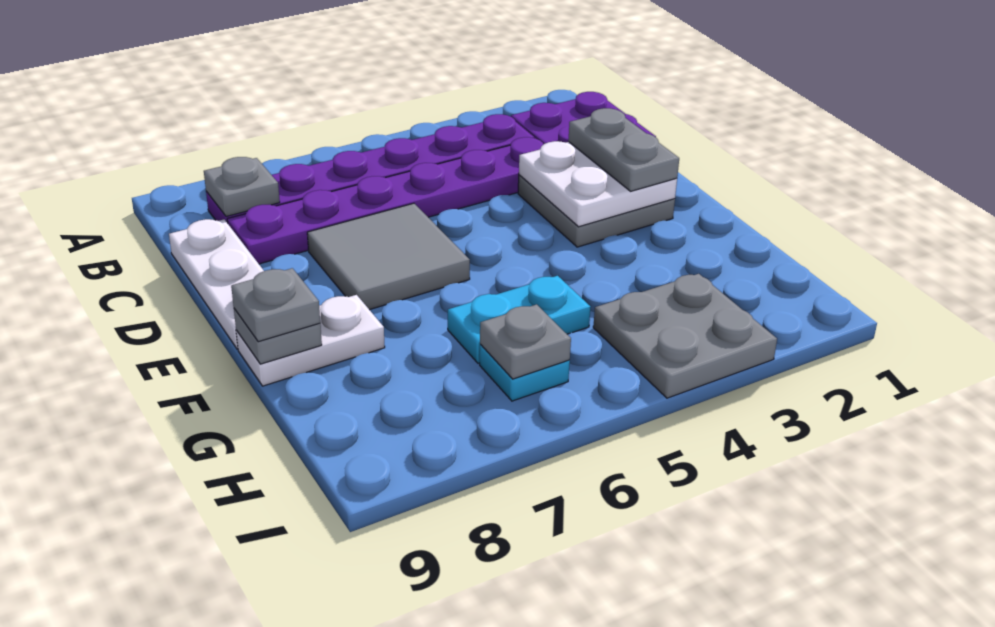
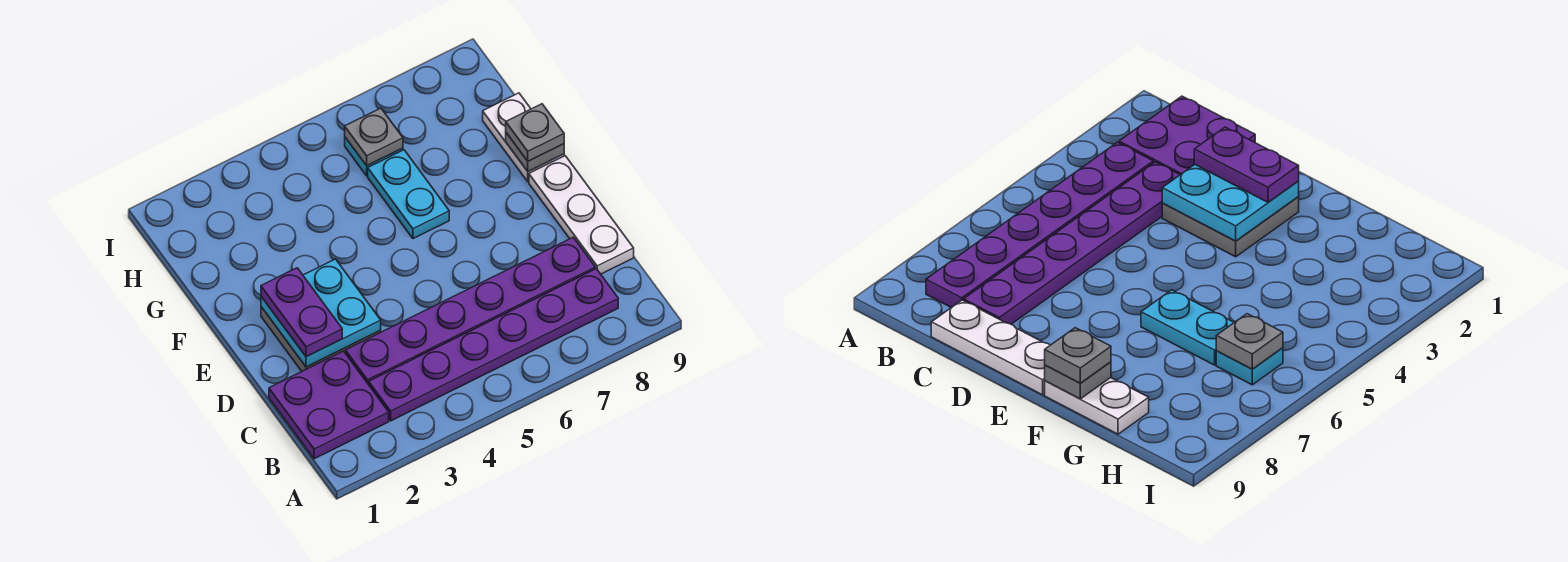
grey plate B8 level 2 -> none
white plate D2:E3 level 2 -> cyan plate D2:E3 level 2
grey plate D2:E2 level 3 -> purple plate D2:E2 level 3
grey tile D6:E7 level 1 -> none
white plate F8:F9 level 1 -> white plate F9:G9 level 1
cyan plate G5:G6 level 1 -> cyan plate F6:G6 level 1
grey plate H3:I4 level 1 -> none

